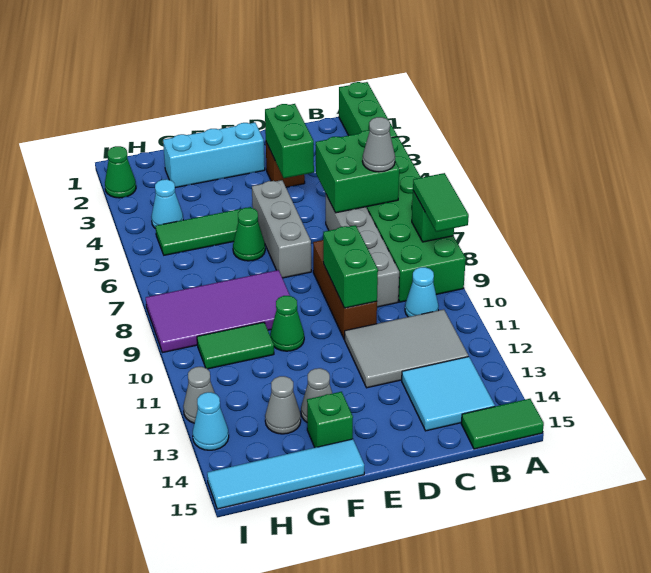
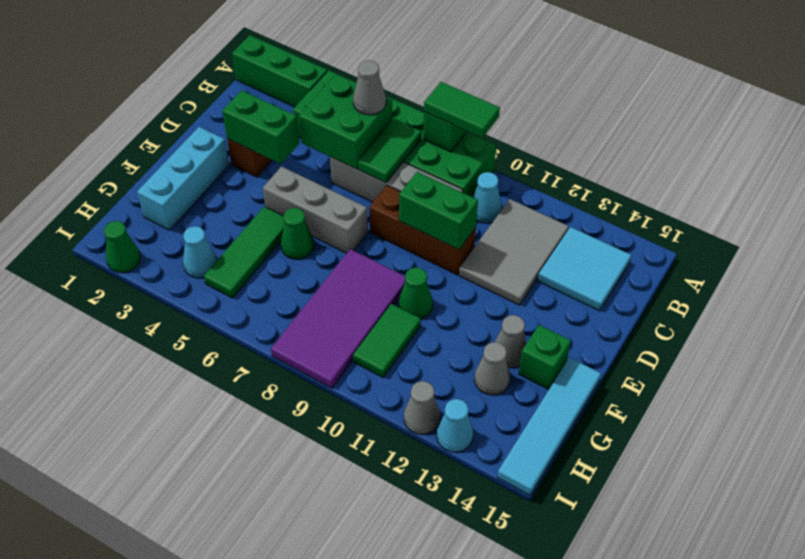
green tile A15:B15 level 1 -> green tile B7:C7 level 2

